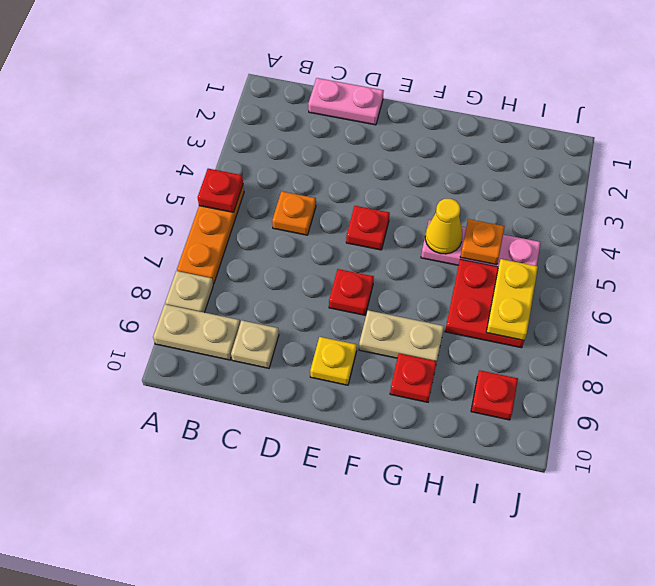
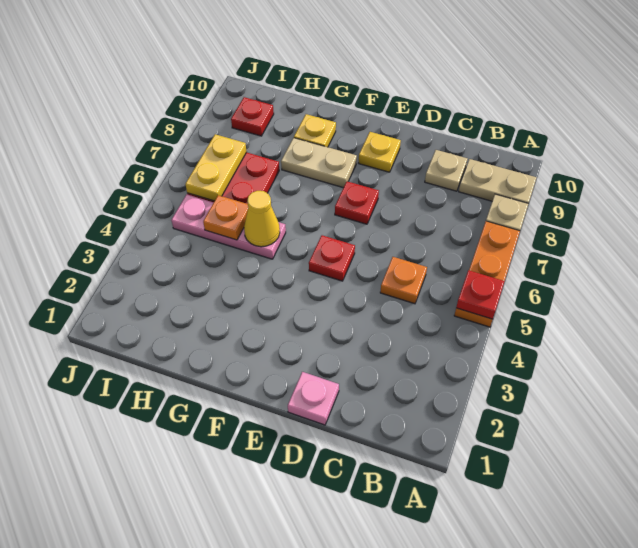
pink plate C1:D1 level 1 -> pink plate D1 level 1
red plate G9 level 1 -> yellow plate G9 level 1

